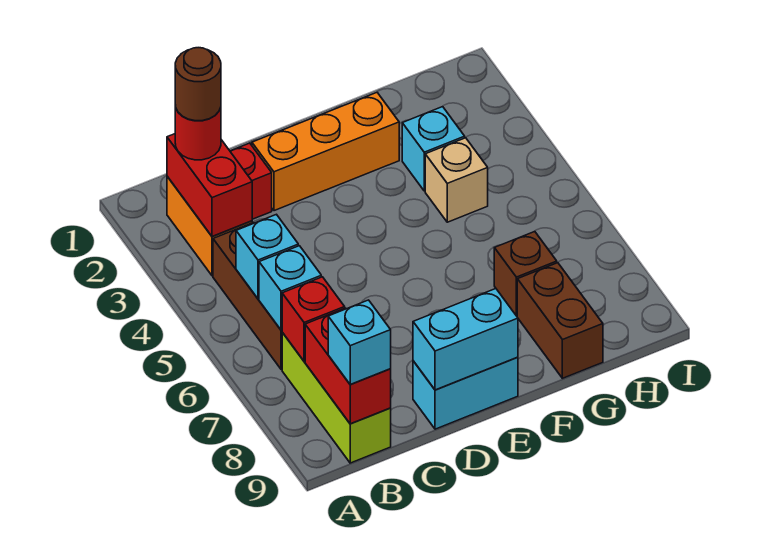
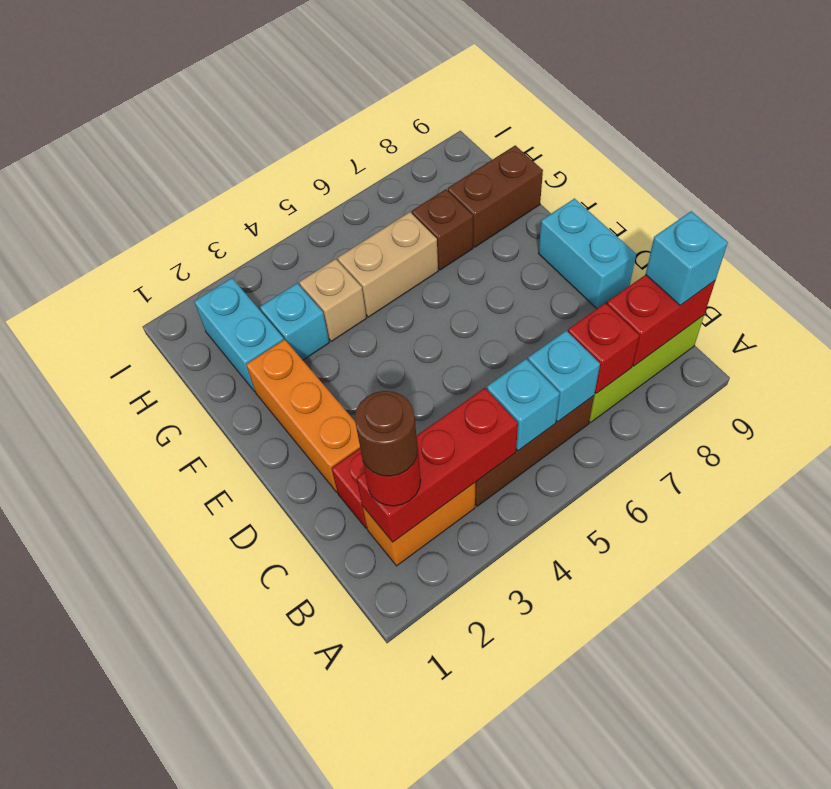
red brick B2:B3 level 2 -> red brick B2:B4 level 2
cyan brick D9:E9 level 2 -> cyan brick G2:H2 level 1
none -> tan brick G5:G6 level 1

